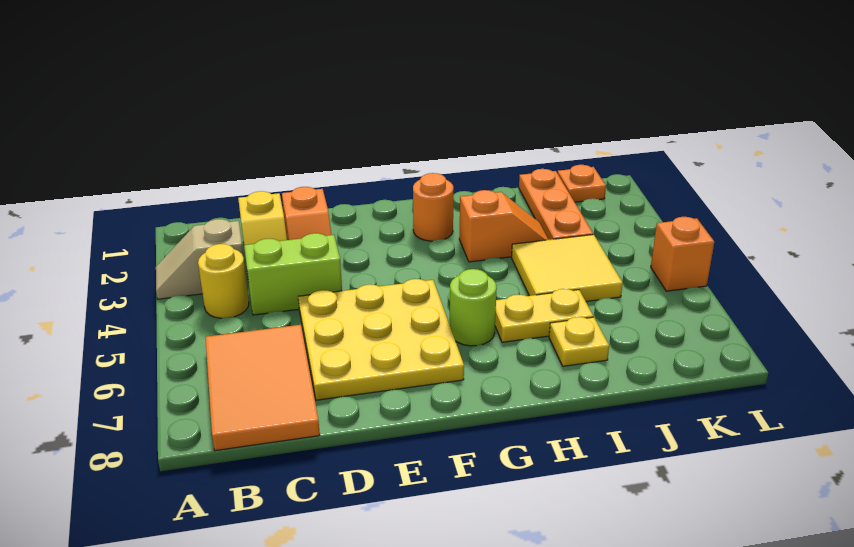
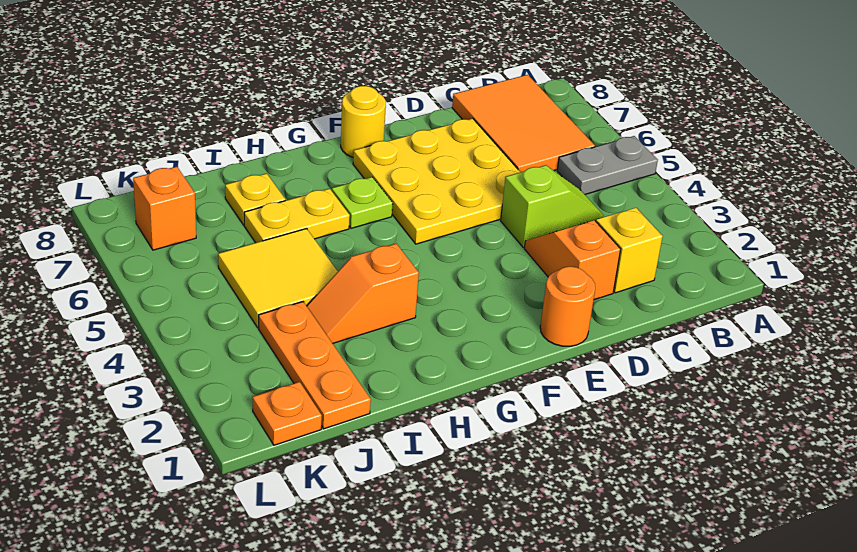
tan slope A3:B3 level 1 top B -> none
none -> grey plate A5:B5 level 1
yellow round brick B4 level 1 -> yellow round brick F8 level 1
lime brick C4:D4 level 1 -> lime slope C4:D4 level 1 top D
orange round brick G2 level 1 -> orange round brick E1 level 1
lime round brick G6 level 1 -> lime plate G6 level 1
orange brick L5 level 1 -> orange brick K7 level 1

